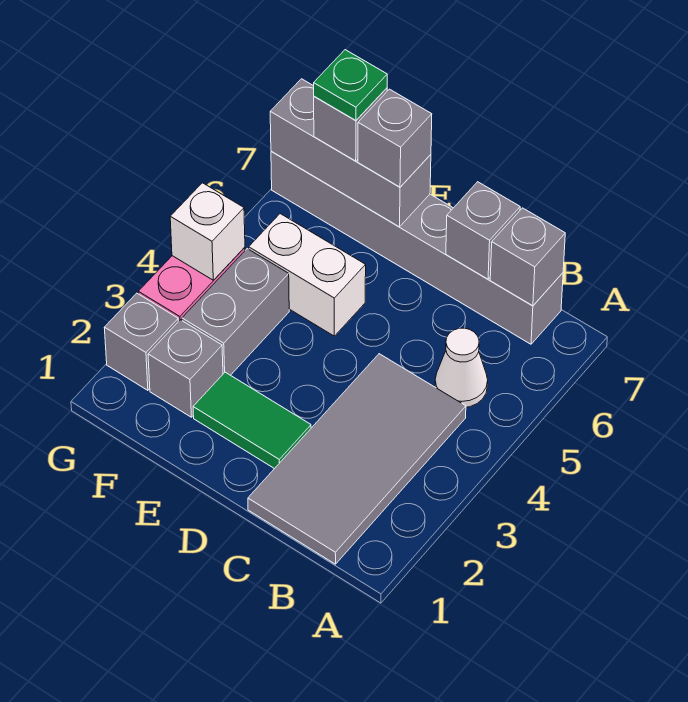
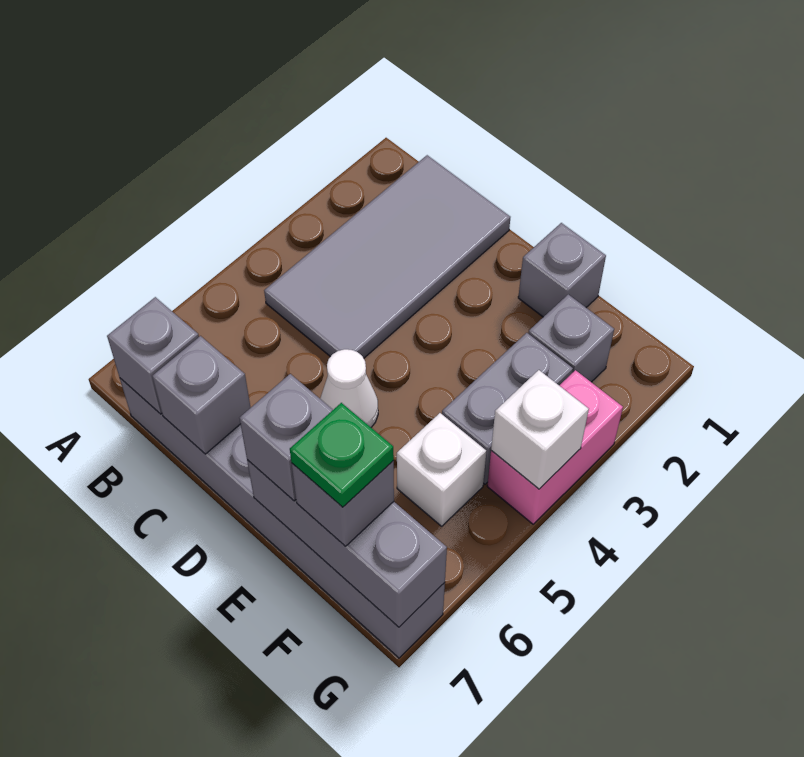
white cone B5 level 1 -> white cone D5 level 1
green tile D2:E2 level 1 -> none
white brick E5:F5 level 1 -> white brick F5 level 1
grey brick G2 level 1 -> grey brick E1 level 1

